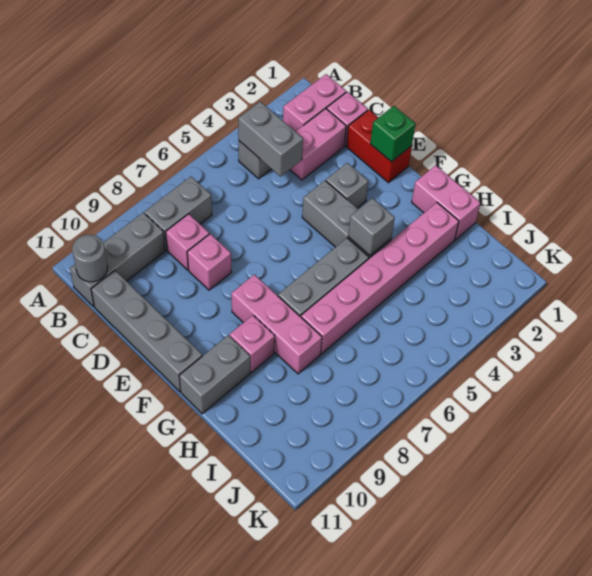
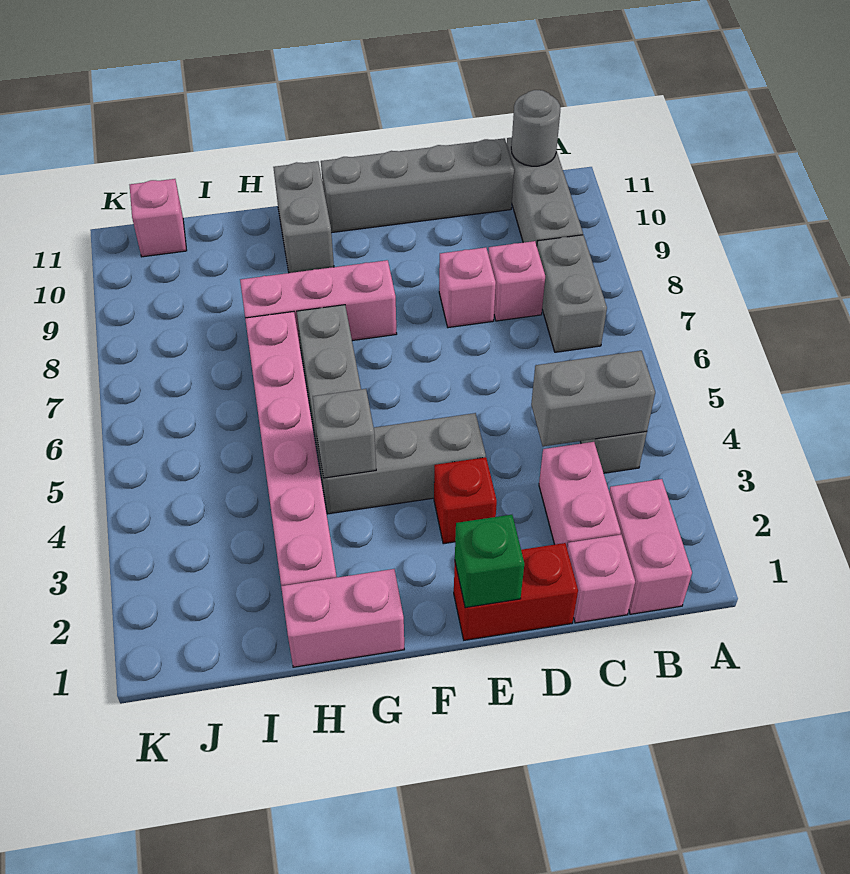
grey brick E3 level 1 -> red brick E3 level 1
pink brick G9 level 1 -> pink brick J11 level 1

